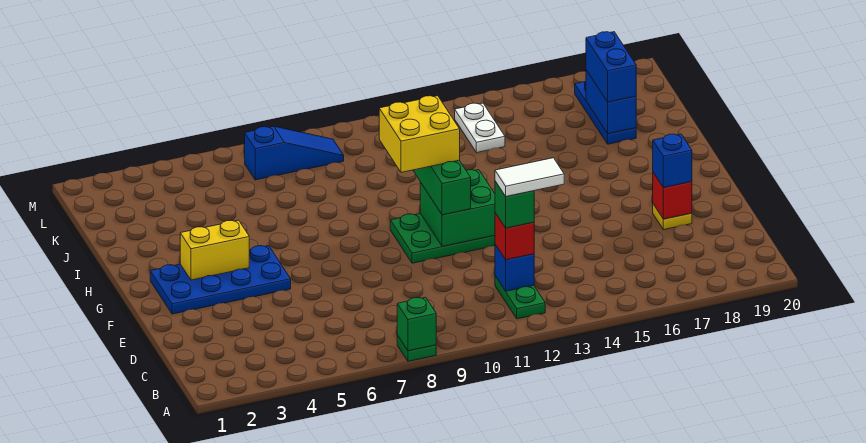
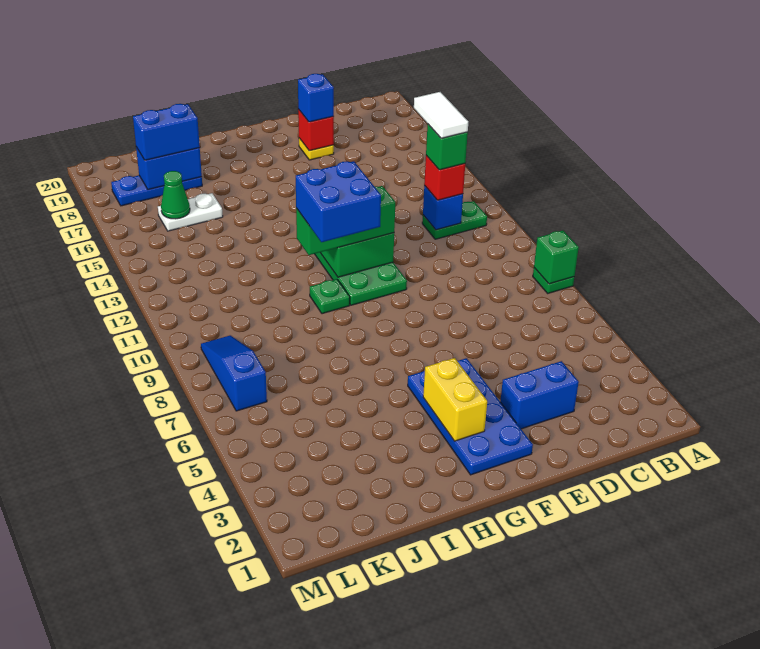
none -> blue brick D3:E3 level 1
yellow brick G10:H11 level 4 -> blue brick G10:H11 level 4
none -> green plate H10 level 1
white plate K14:L14 level 1 -> white plate J16:K16 level 1
none -> green cone K16 level 2

